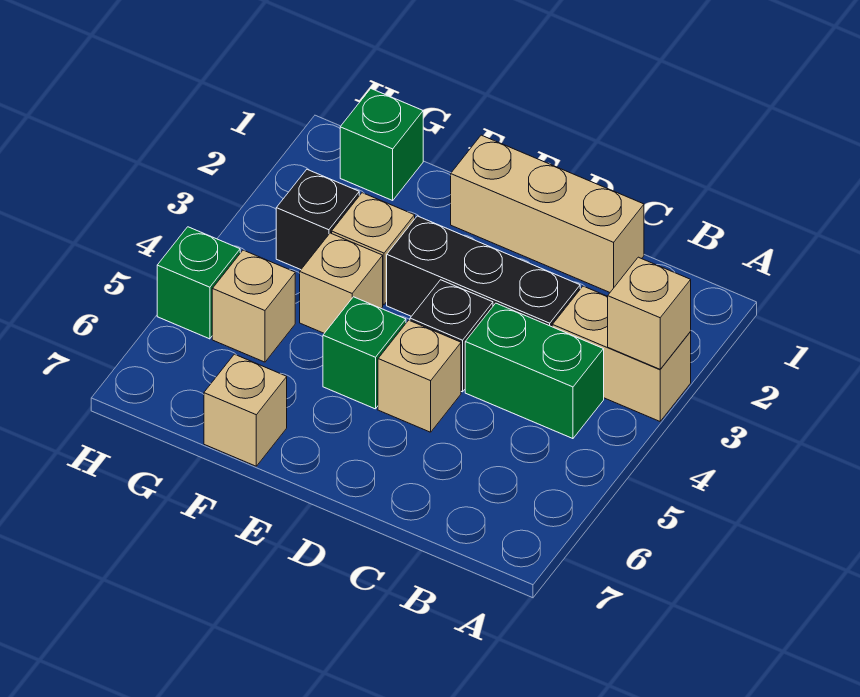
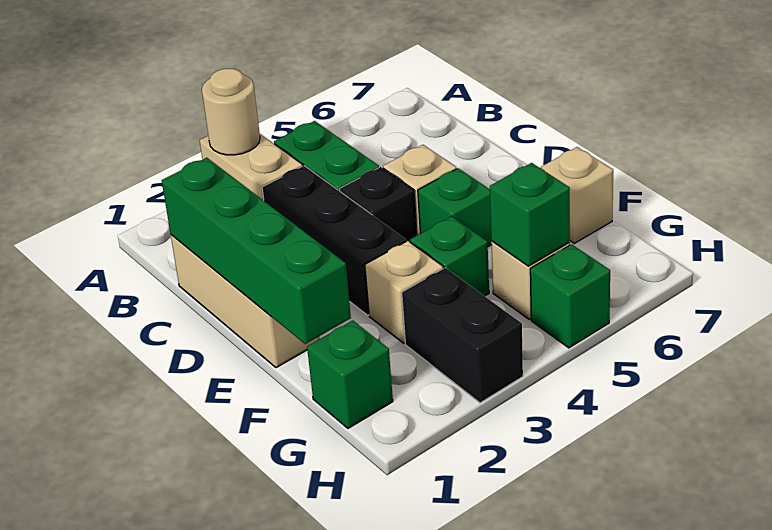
tan brick A3 level 2 -> tan round brick A3 level 2
none -> green brick C1:F1 level 2
tan brick F4 level 1 -> green brick F4 level 1
black brick G3 level 1 -> black brick G3:H3 level 1
none -> green brick G5 level 2

